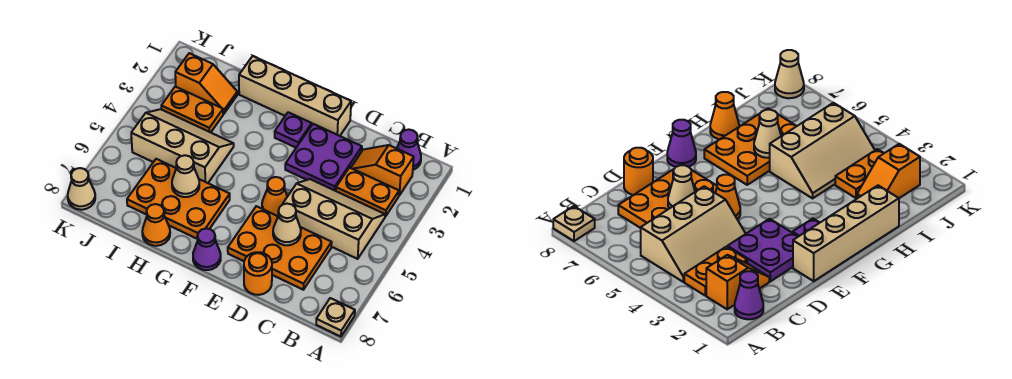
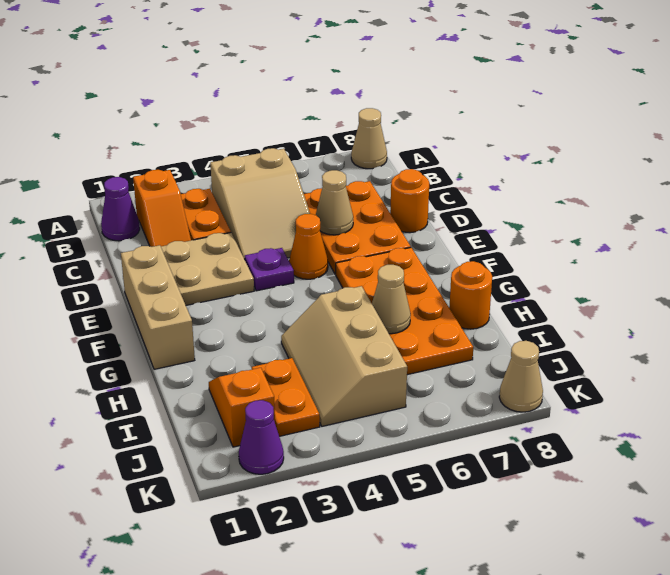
tan plate A8 level 1 -> tan cone A8 level 1
tan slope B4:D5 level 1 top 5 -> tan slope B4:D5 level 1 top B
purple plate D2:E3 level 1 -> tan plate D2:E3 level 1
tan brick E1:H1 level 1 -> tan brick E1:G1 level 1
purple plate F2 level 1 -> purple plate E4 level 1
purple cone F8 level 1 -> purple cone K2 level 1
orange plate G6:I7 level 1 -> orange plate F6:I7 level 1
orange cone H8 level 1 -> orange round brick H8 level 1

